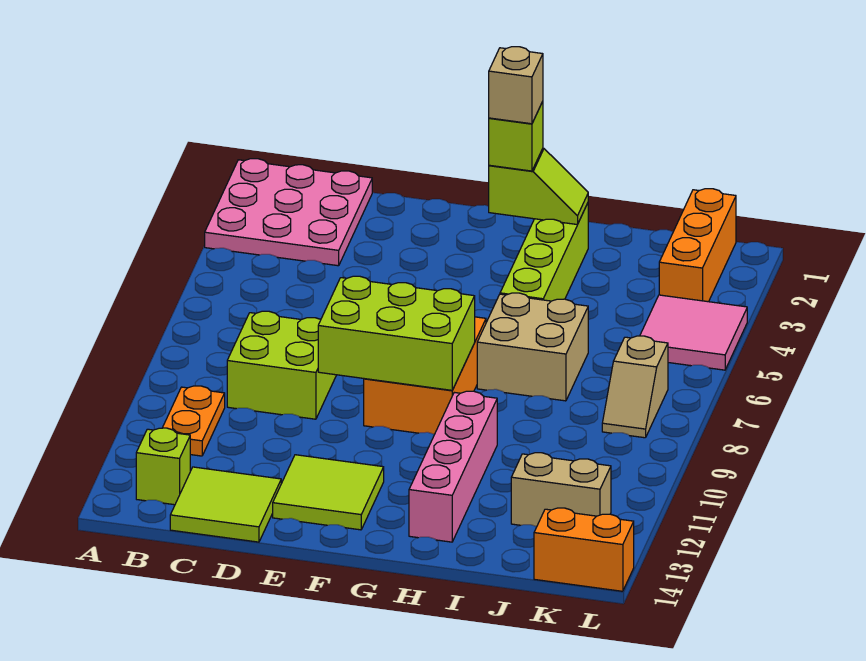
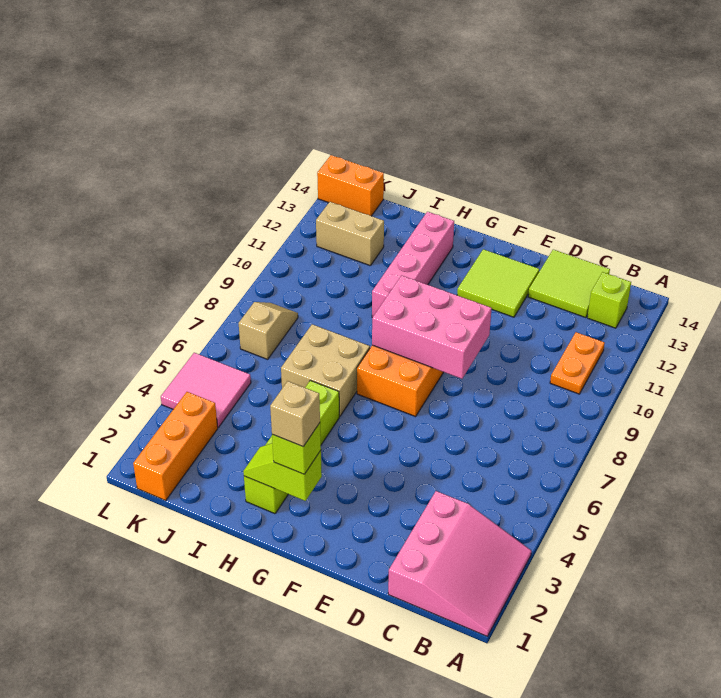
pink plate A1:C3 level 1 -> pink slope A1:C3 level 1 top C
lime brick C8:D9 level 1 -> none
lime brick E8:G9 level 2 -> pink brick E8:G9 level 2

